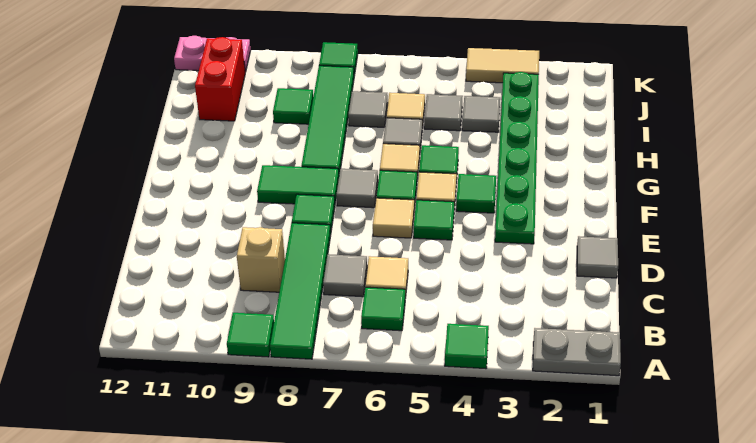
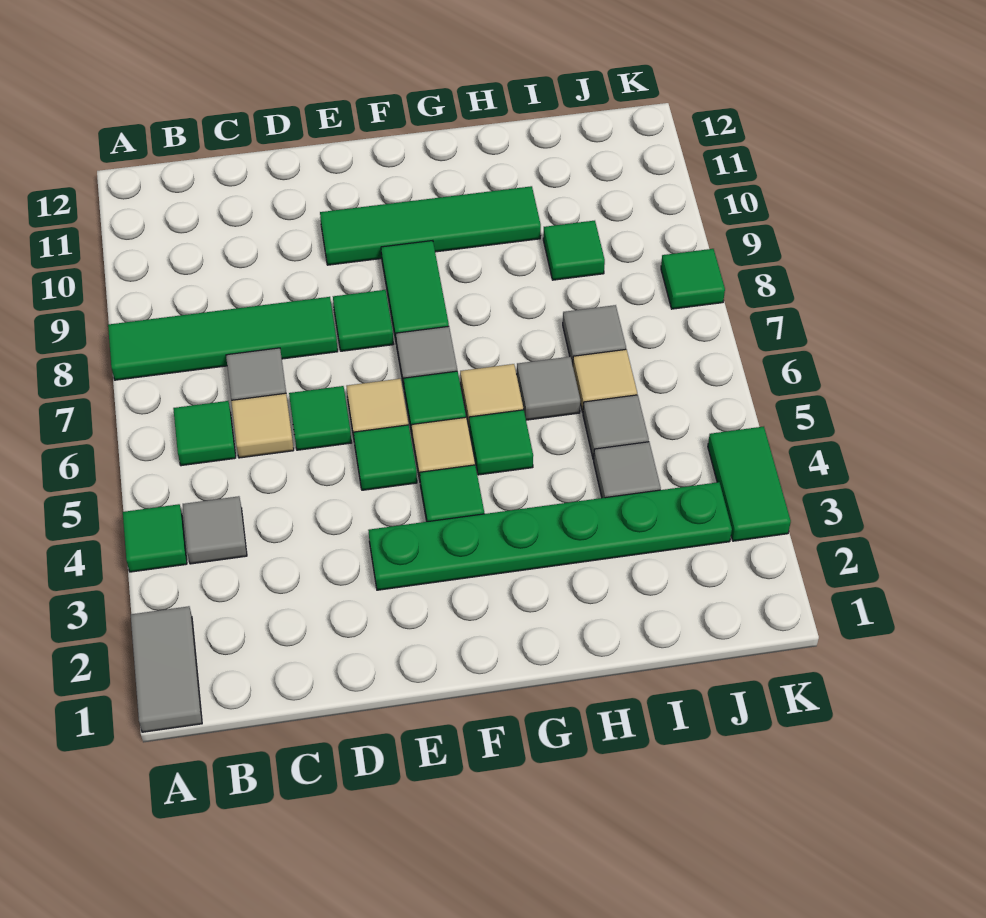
grey plate A1:A2 level 1 -> grey tile A1:A2 level 1
green tile A9 level 1 -> green tile D6 level 1
tan brick C9 level 1 -> none
grey tile D1 level 1 -> grey tile B4 level 1
green tile G8:J8 level 1 -> green tile E10:H10 level 1
red brick I11:J11 level 1 -> none
tan tile K3:K4 level 1 -> green tile K3:K4 level 1
pink plate K11:K12 level 1 -> none

